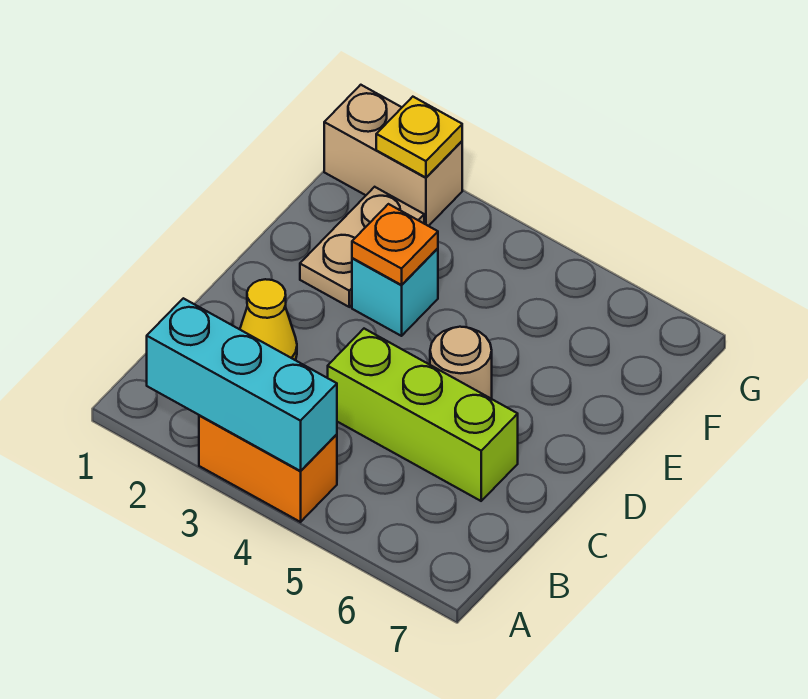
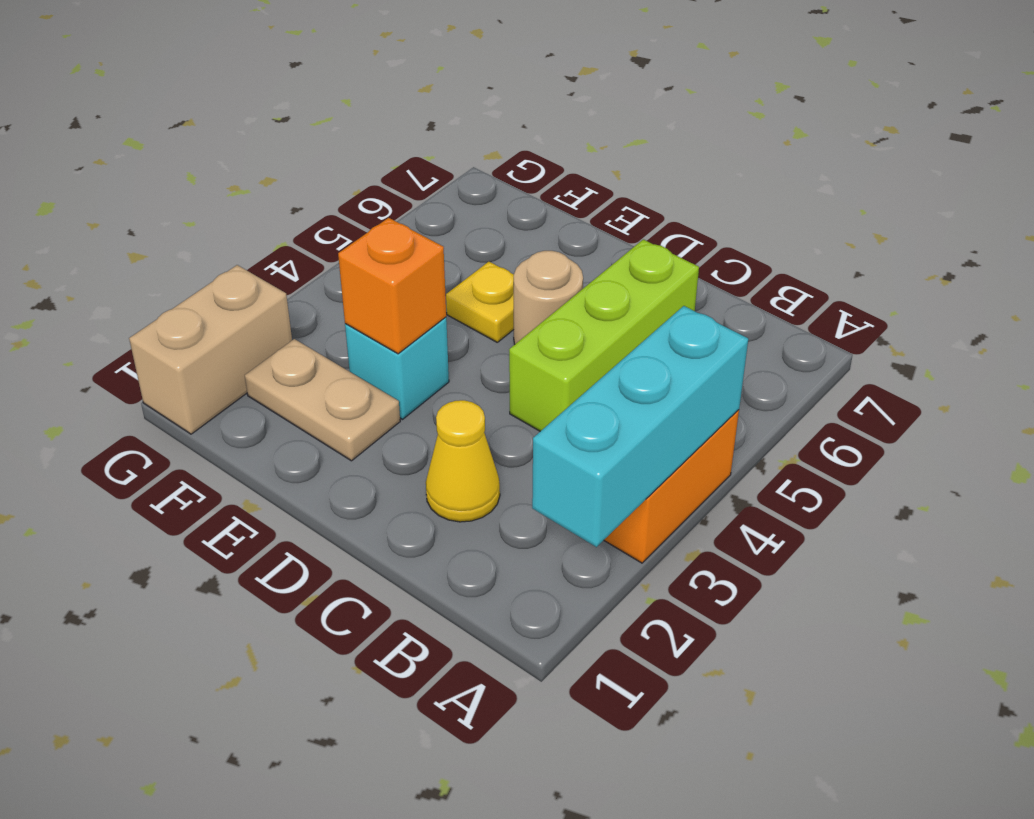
orange plate E3 level 2 -> orange brick E3 level 2
yellow plate G2 level 2 -> yellow plate E5 level 1

